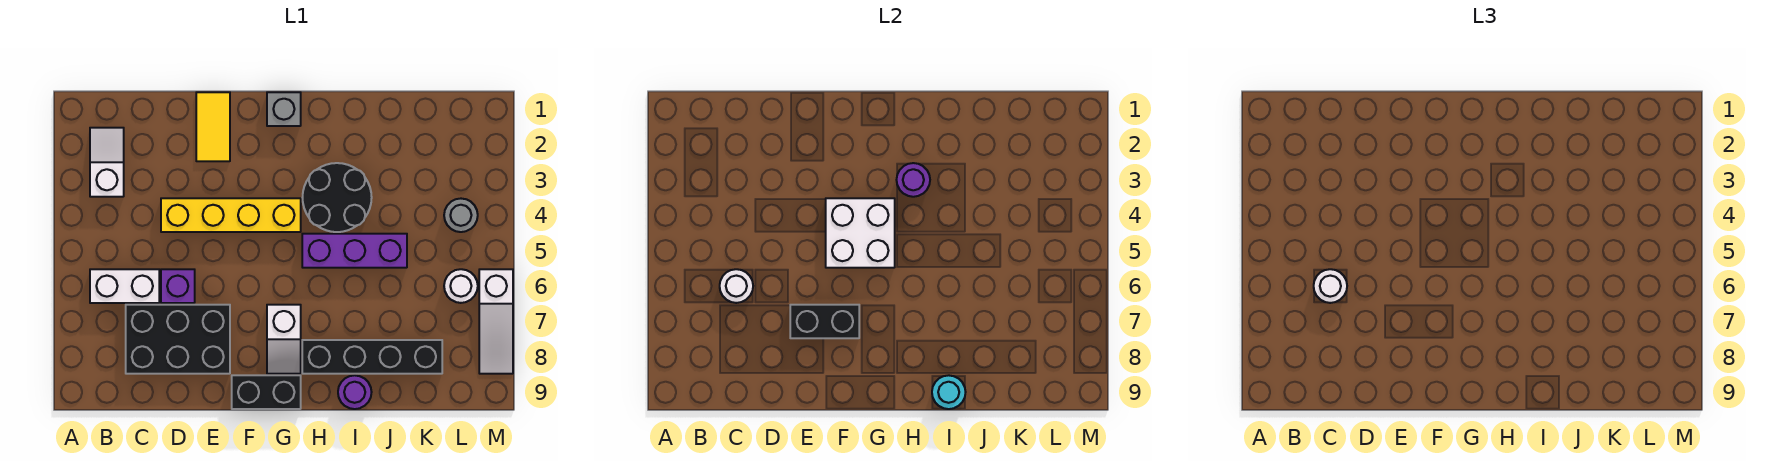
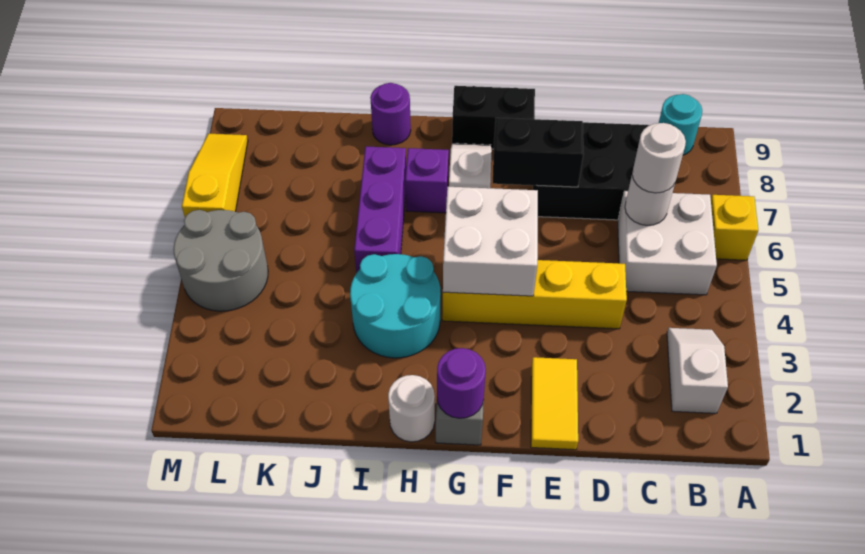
none -> yellow brick A6 level 1
white slope B2:B3 level 1 top 3 -> white slope B2:B3 level 1 top 2
white brick B6:C6 level 1 -> white brick B5:C6 level 1
purple brick D6 level 1 -> purple brick H7 level 1
black round brick H3:I4 level 1 -> cyan round brick H3:I4 level 1
purple round brick H3 level 2 -> purple round brick G1 level 2
purple brick H5:J5 level 1 -> purple brick I5:I7 level 1
black brick H8:K8 level 1 -> none
cyan round brick I9 level 2 -> cyan round brick B9 level 1
grey round brick L4 level 1 -> grey round brick L4:M5 level 1
white round brick L6 level 1 -> white round brick H1 level 1
white slope M6:M8 level 1 top 6 -> yellow slope M6:M8 level 1 top 6

